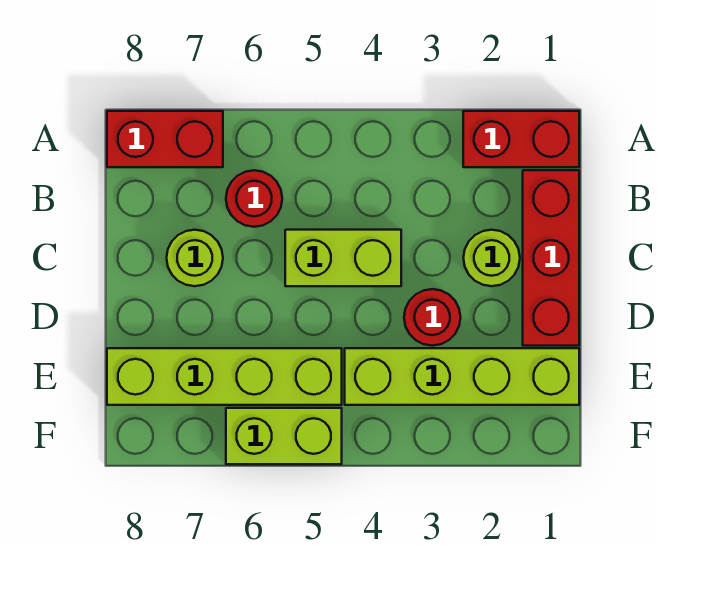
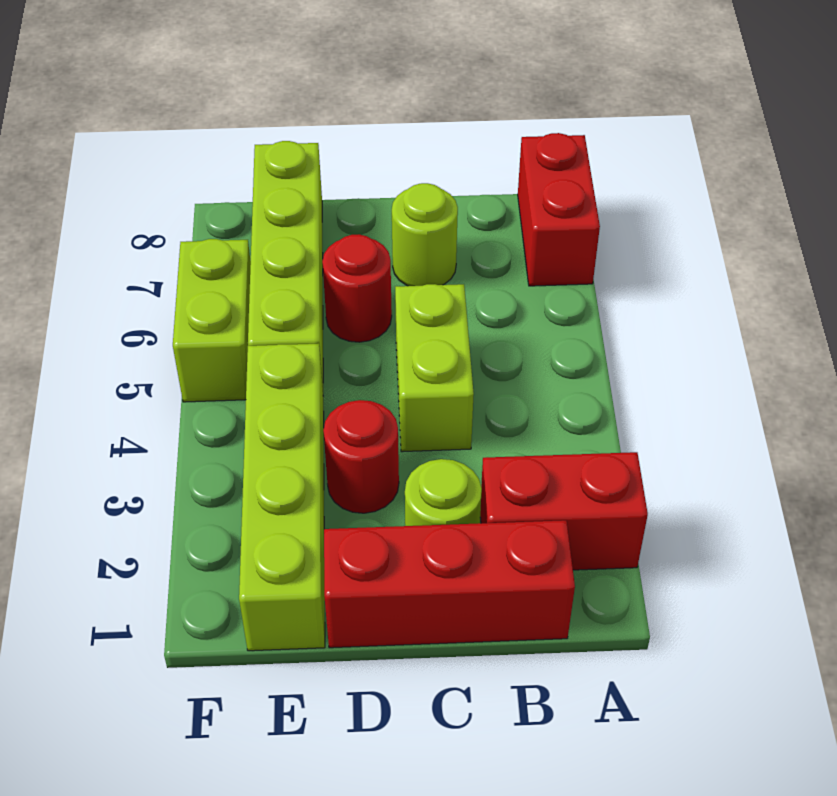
red brick A1:A2 level 1 -> red brick A2:B2 level 1
red round brick B6 level 1 -> red round brick D6 level 1

